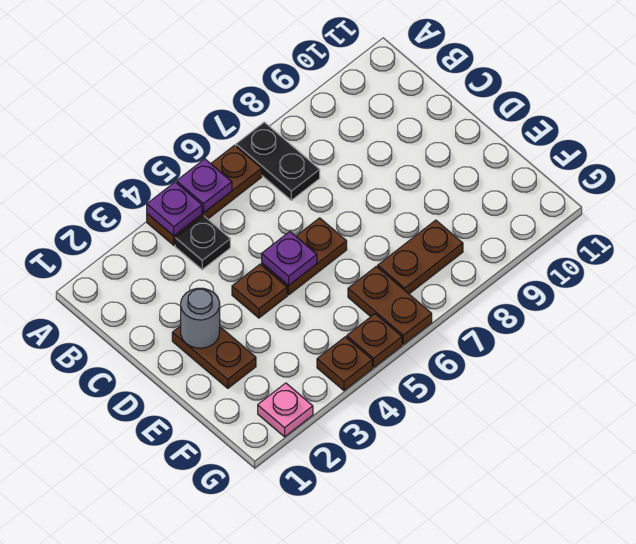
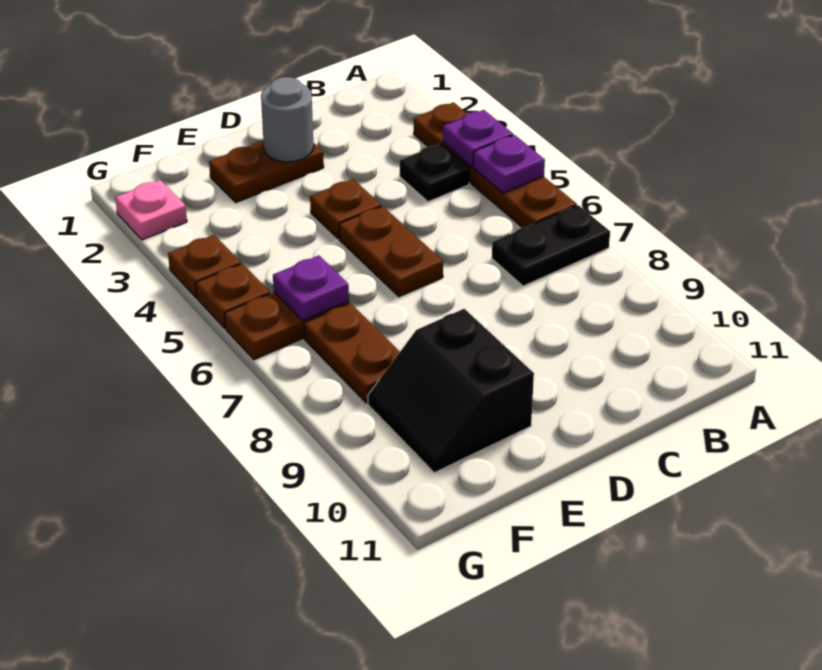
brown plate A4:A6 level 1 -> brown plate A3:A6 level 1
purple plate D5 level 2 -> purple plate F6 level 2
none -> black slope E9:F10 level 1 top E

